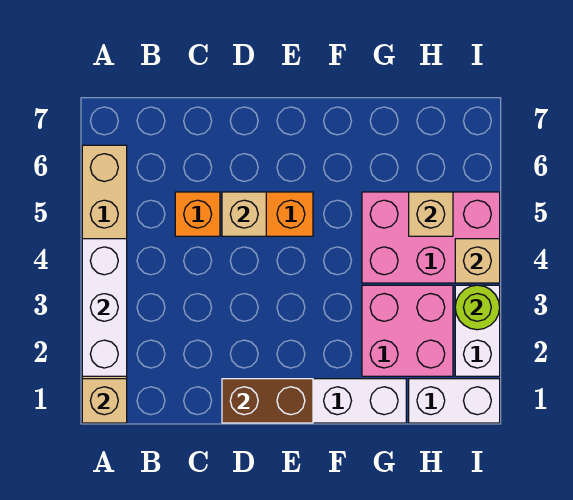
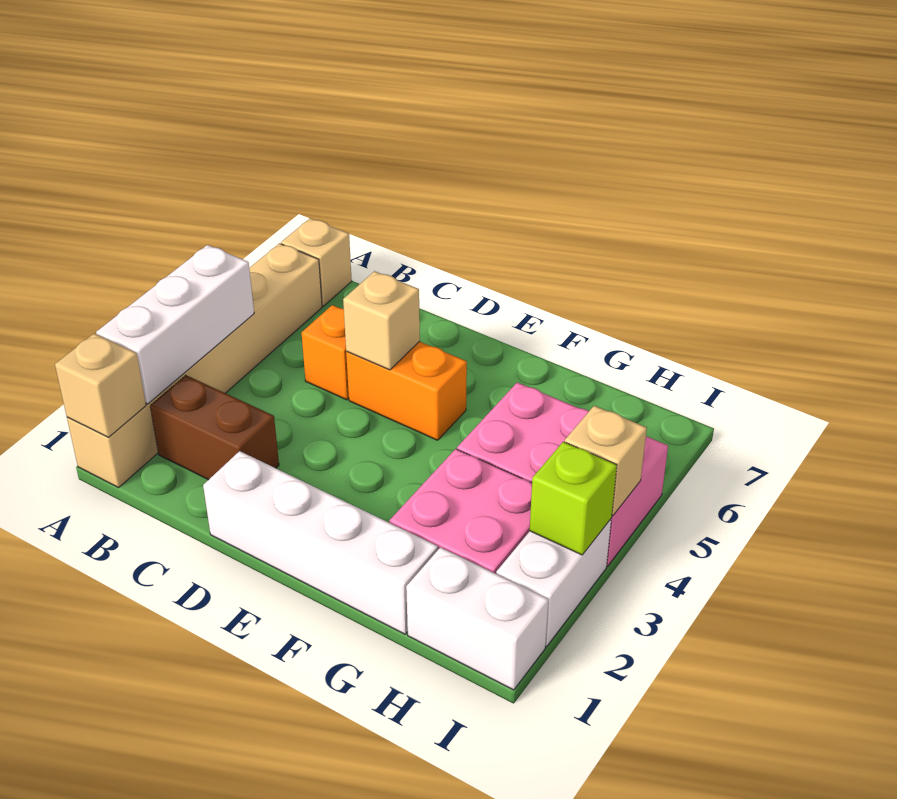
brown brick D1:E1 level 2 -> brown brick B2:C2 level 1
tan brick H5 level 2 -> tan brick A7 level 1
lime round brick I3 level 2 -> lime brick I3 level 2

